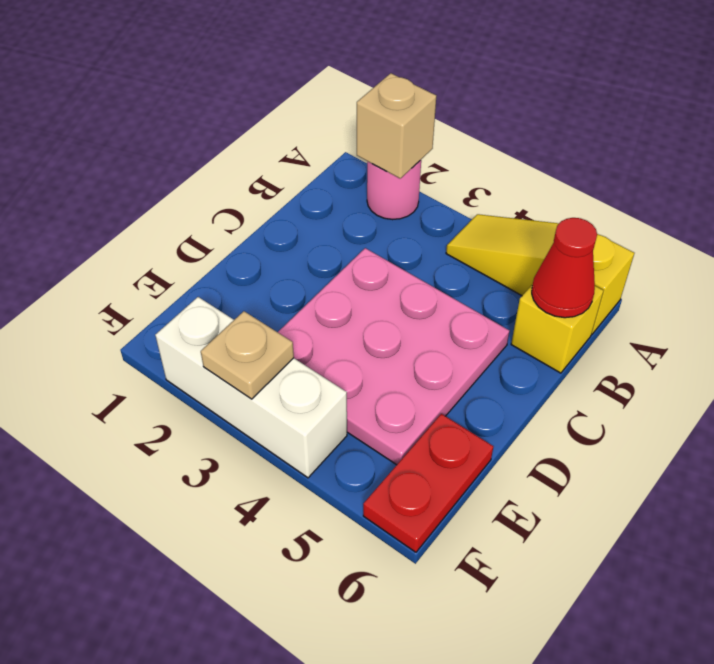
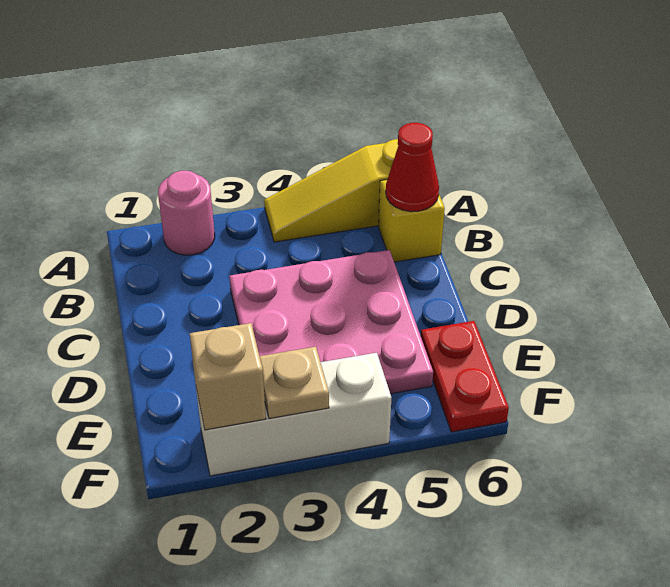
tan brick A2 level 2 -> tan brick F2 level 2

